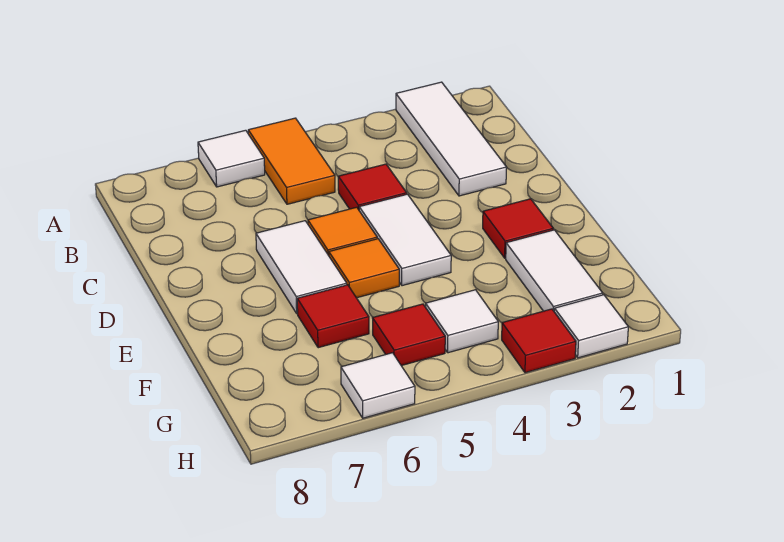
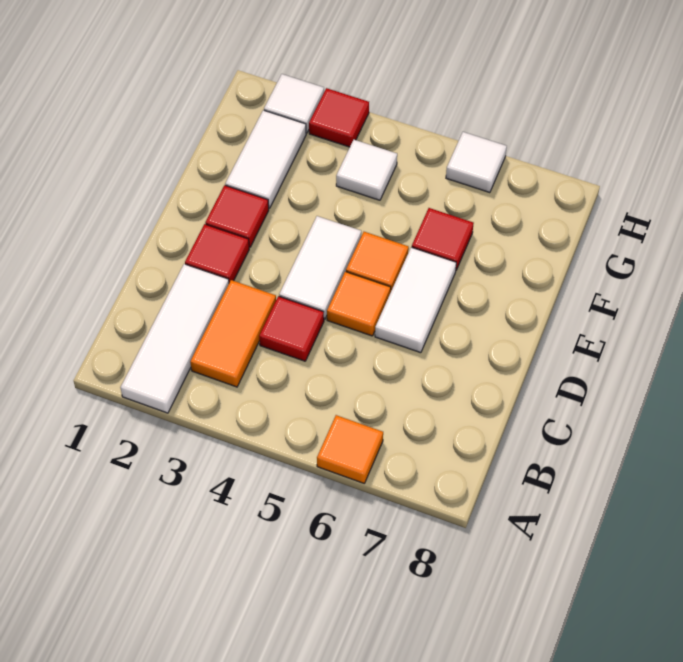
orange tile A5:B5 level 1 -> orange tile B3:C3 level 1
white tile A6 level 1 -> orange tile A6 level 1
red tile G5 level 1 -> red tile D2 level 1

